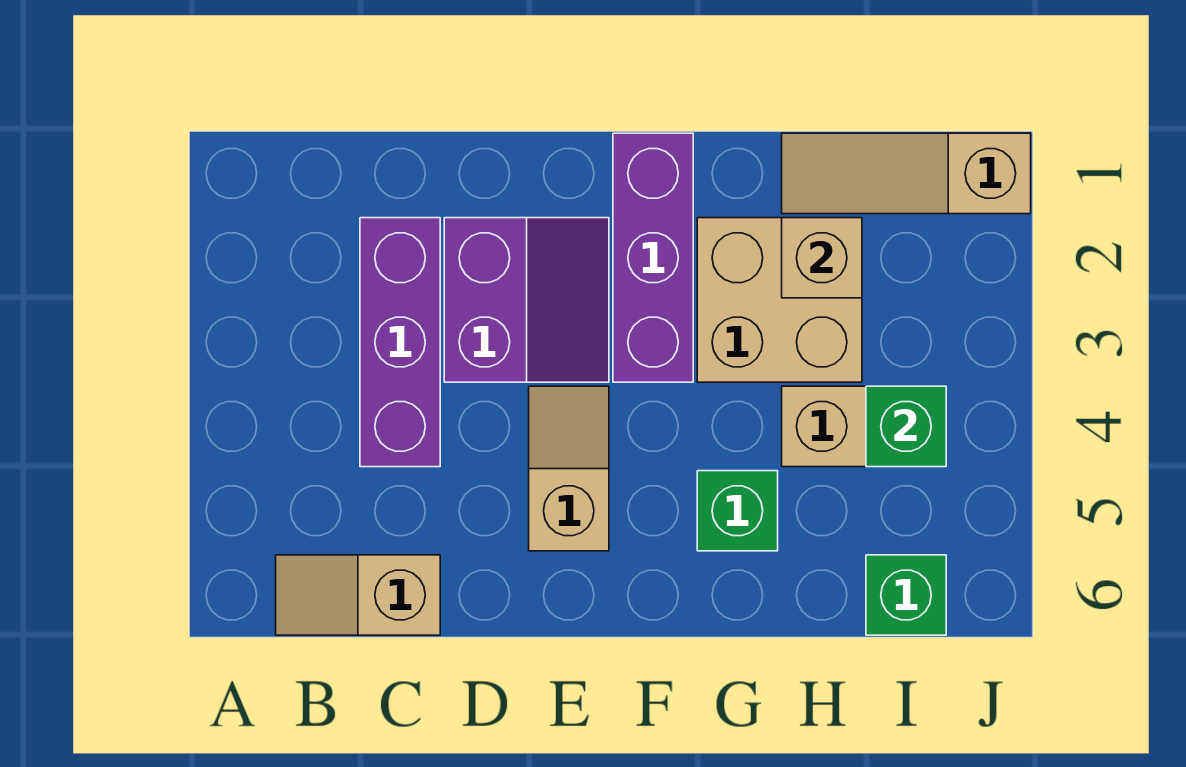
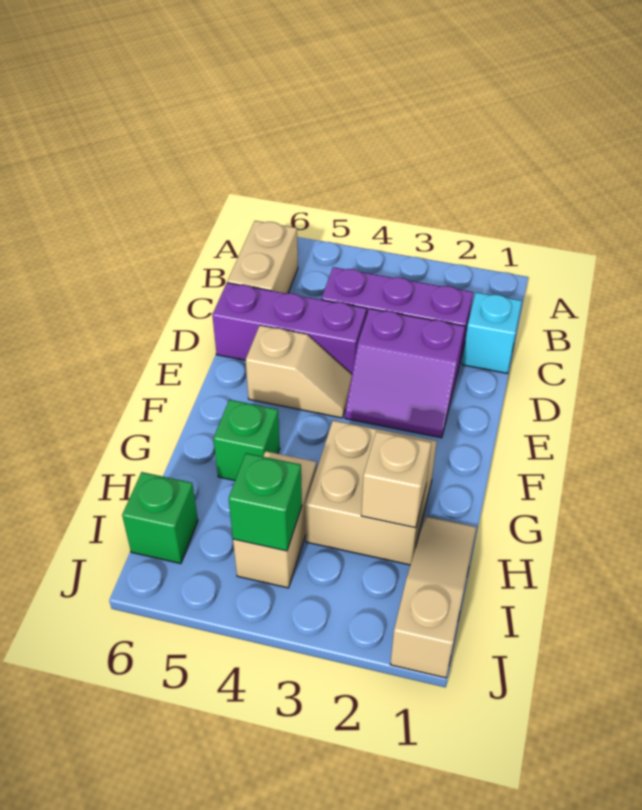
tan slope B6:C6 level 1 top C -> tan brick B6:C6 level 1
none -> cyan brick C1 level 1
purple brick F1:F3 level 1 -> purple brick D4:D6 level 1

